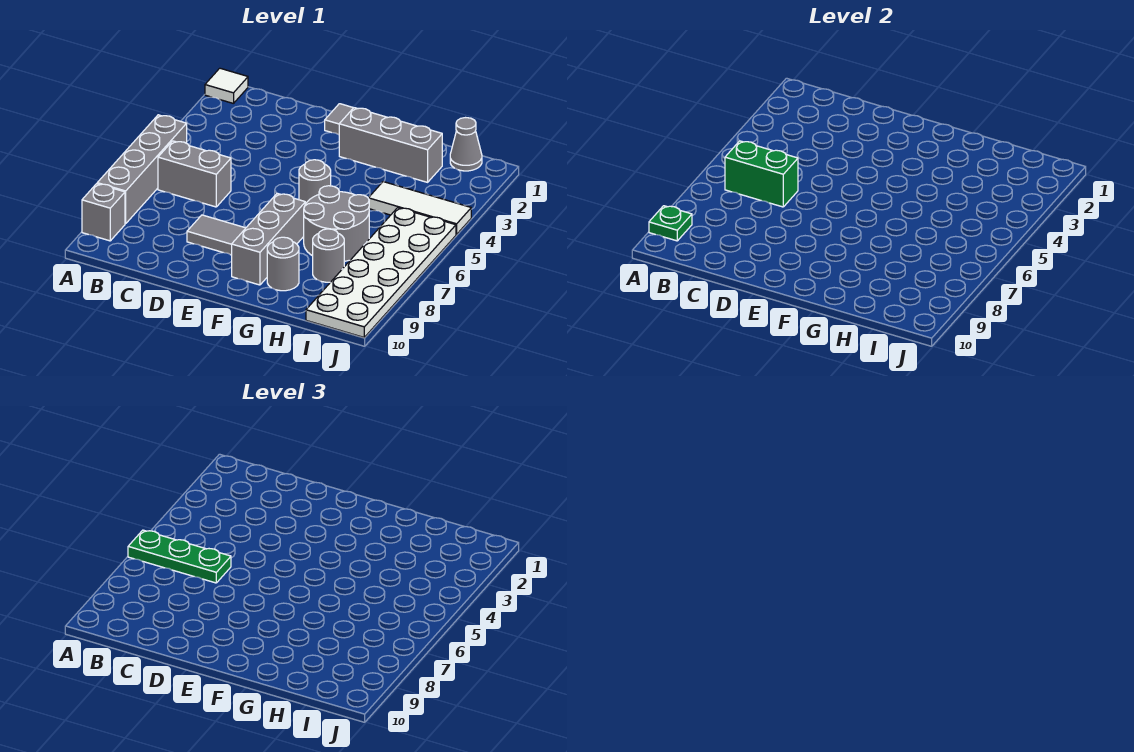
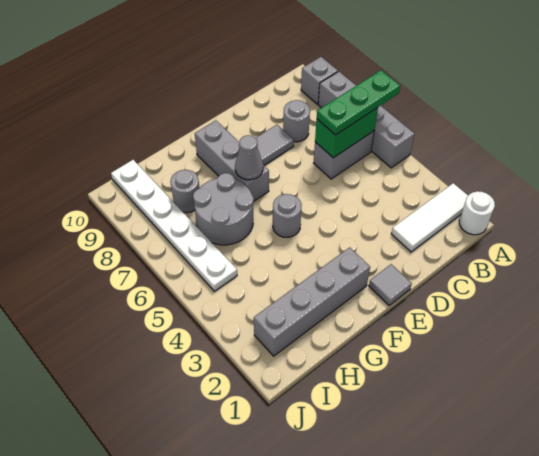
white tile A1 level 1 -> white round brick A1 level 1
green plate A9 level 2 -> none
grey brick F2:H2 level 1 -> grey brick F2:I2 level 1
grey round brick G9 level 1 -> grey round brick C8 level 1
white tile H4:J4 level 1 -> white tile A2:C2 level 1
grey cone I1 level 1 -> grey cone F7 level 2
white plate I5:J10 level 1 -> white plate I5:I10 level 1

